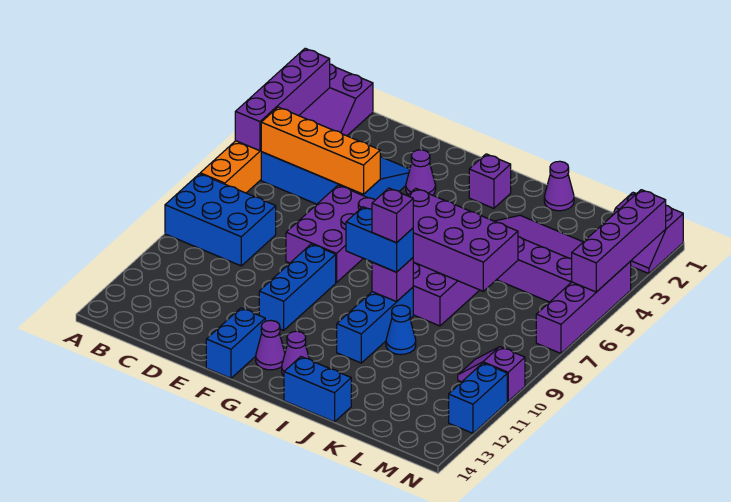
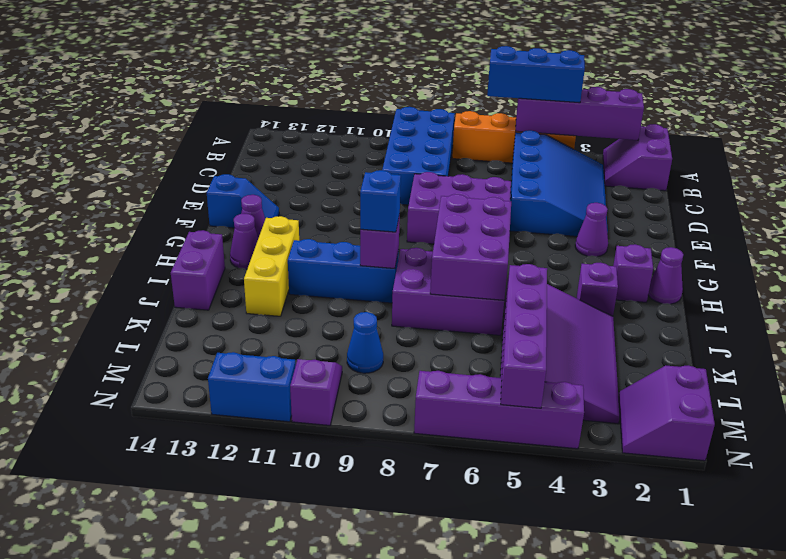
blue brick A8:C9 level 1 -> blue brick A8:D9 level 1
orange brick B5:E5 level 2 -> none
blue brick F9:F11 level 1 -> blue brick A4:A6 level 3
blue brick F13:F14 level 1 -> blue slope F13:F14 level 1 top 14
purple brick H6:K7 level 2 -> purple brick H6:J7 level 2
blue brick H9:I9 level 3 -> blue brick I9 level 3
none -> yellow brick H12:J12 level 1
purple brick I9 level 4 -> purple brick I3 level 1
blue brick I14:J14 level 1 -> purple brick I14:J14 level 1
purple cone J1 level 1 -> purple cone H1 level 1
blue cone J10 level 1 -> blue cone L9 level 1
purple brick N2:N5 level 2 -> purple brick K5:N5 level 2

